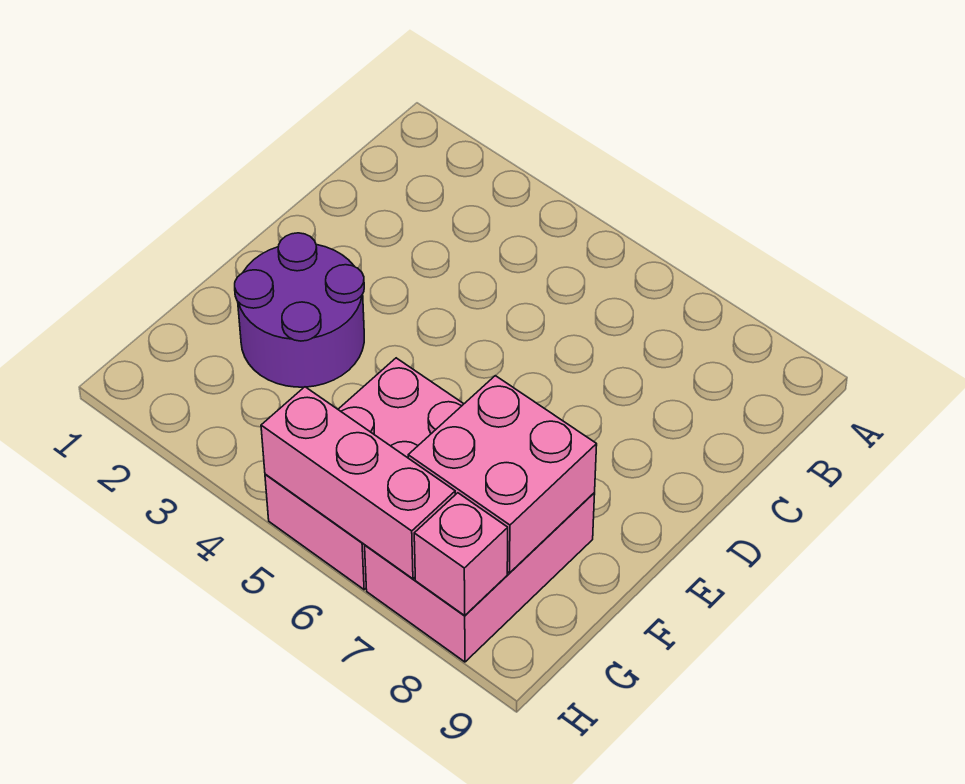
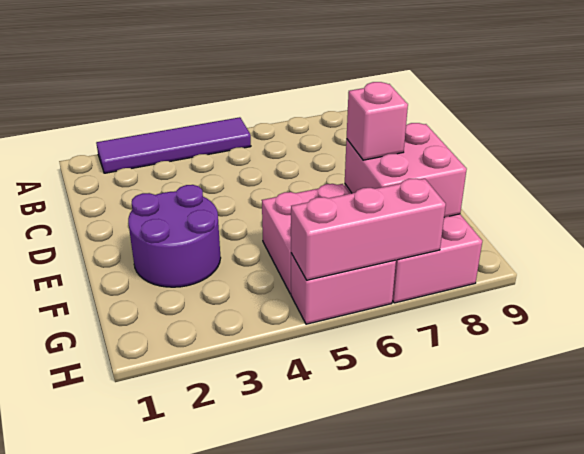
none -> purple tile A2:A5 level 1
pink brick H8 level 2 -> pink brick F7 level 3

